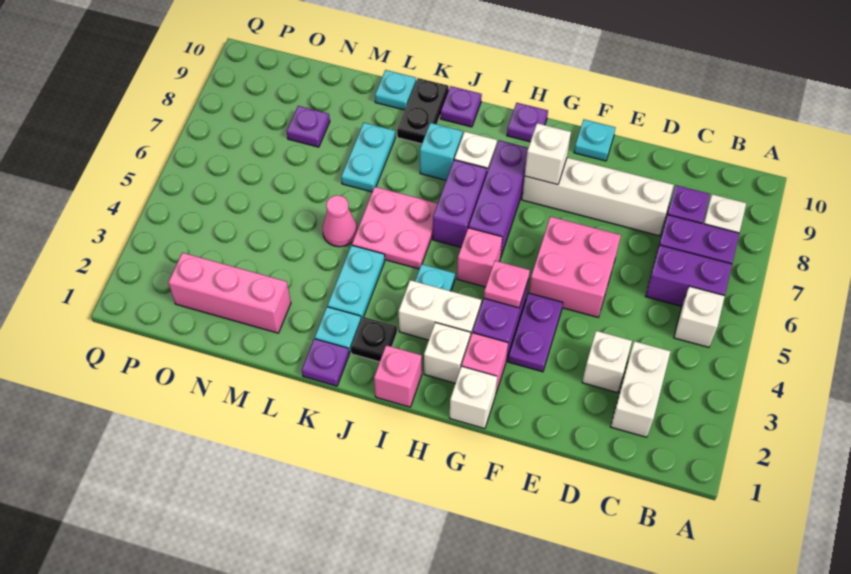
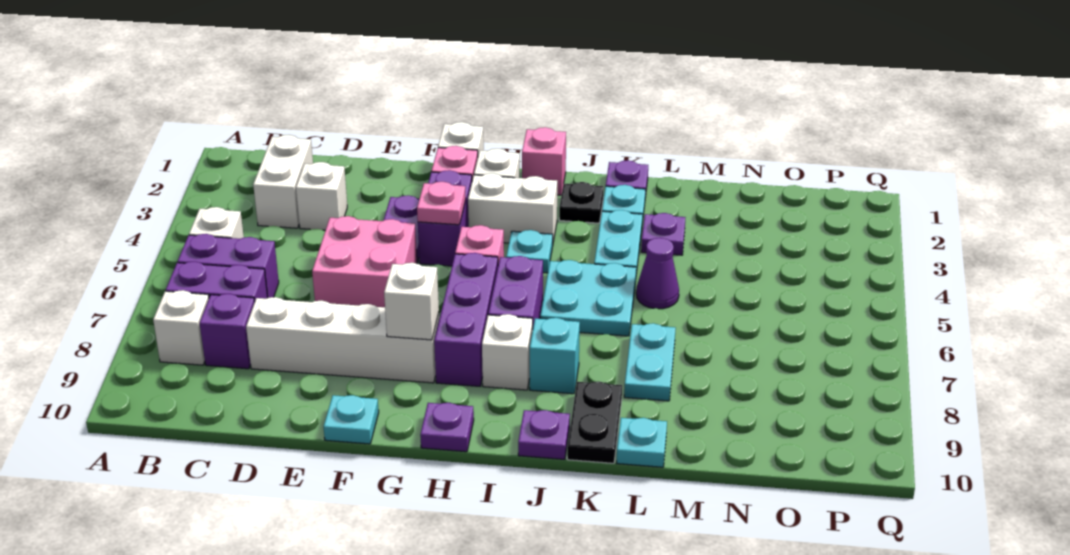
pink plate J5:K6 level 1 -> cyan plate J5:K6 level 1
pink cone L5 level 1 -> purple cone L5 level 1
pink brick M2:O2 level 1 -> none
purple plate N8 level 1 -> purple plate L3 level 1

